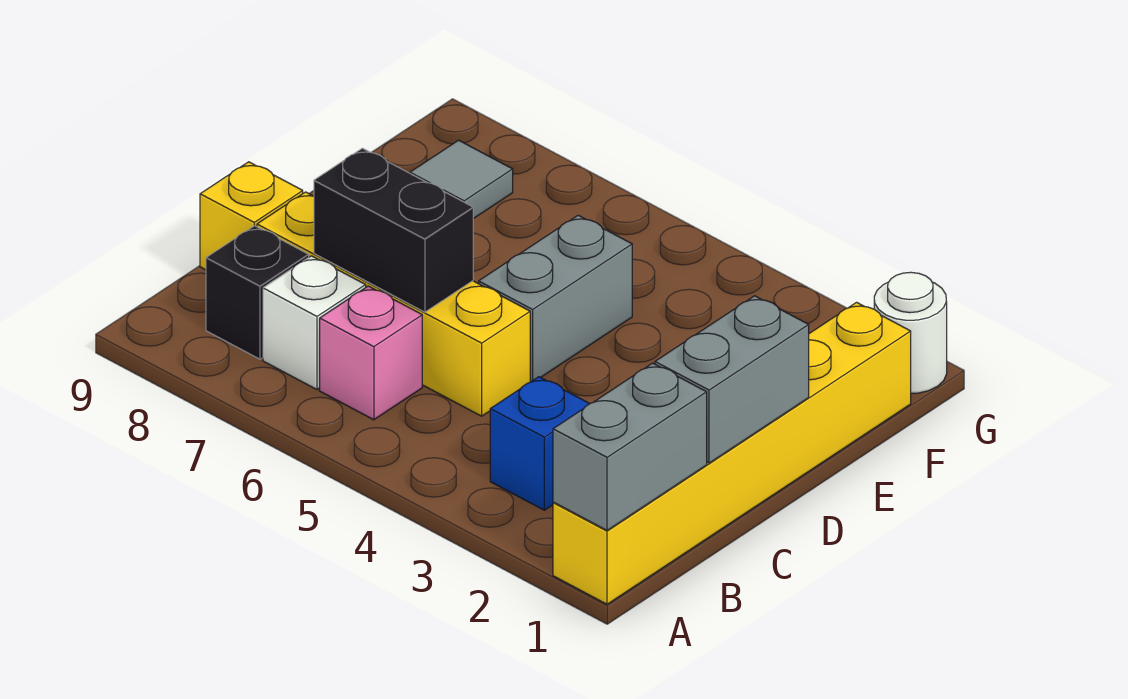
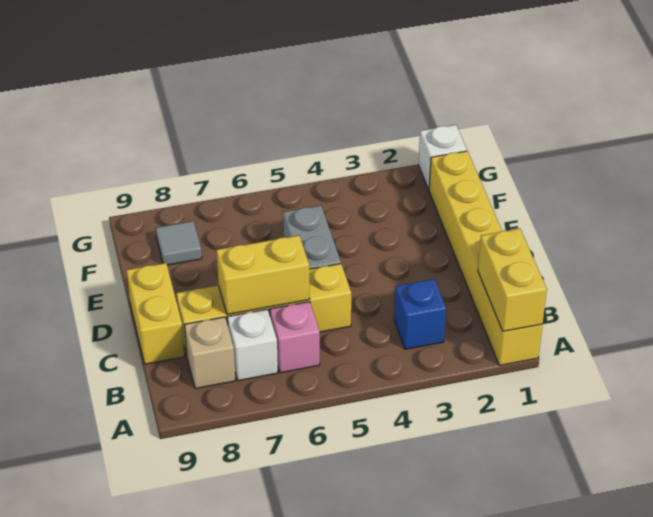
grey brick A1:B1 level 2 -> yellow brick A1:B1 level 2
black brick B8 level 1 -> tan brick B8 level 1
grey brick C1:D1 level 2 -> none
black brick C6:C7 level 2 -> yellow brick C6:C7 level 2
yellow brick C9 level 1 -> yellow brick C9:D9 level 1
white round brick G1 level 1 -> white brick G1 level 1

